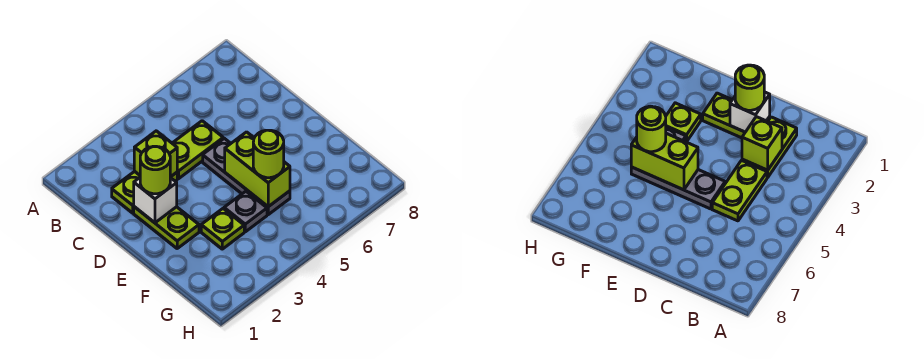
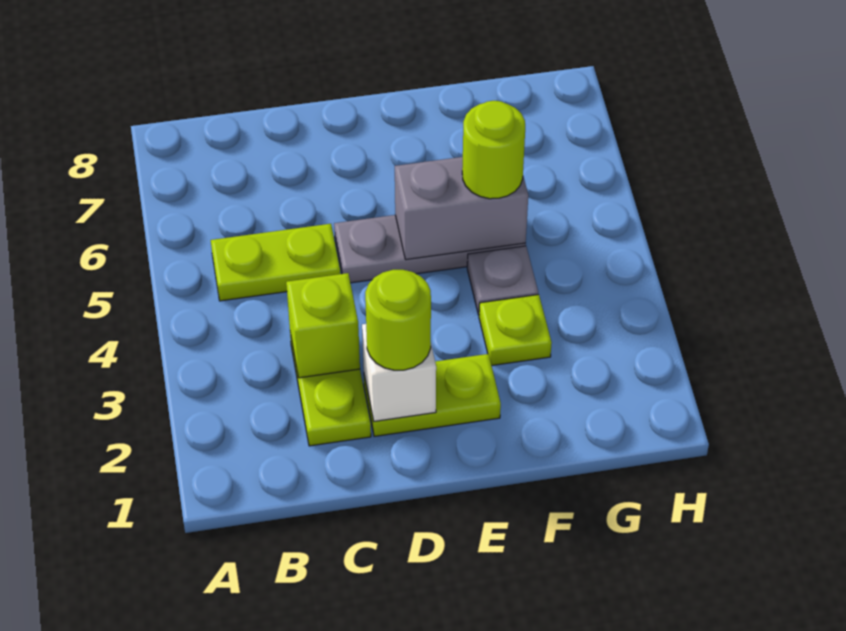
lime plate C4:C5 level 1 -> lime plate B5:C5 level 1
lime brick E5:F5 level 2 -> grey brick E5:F5 level 2

